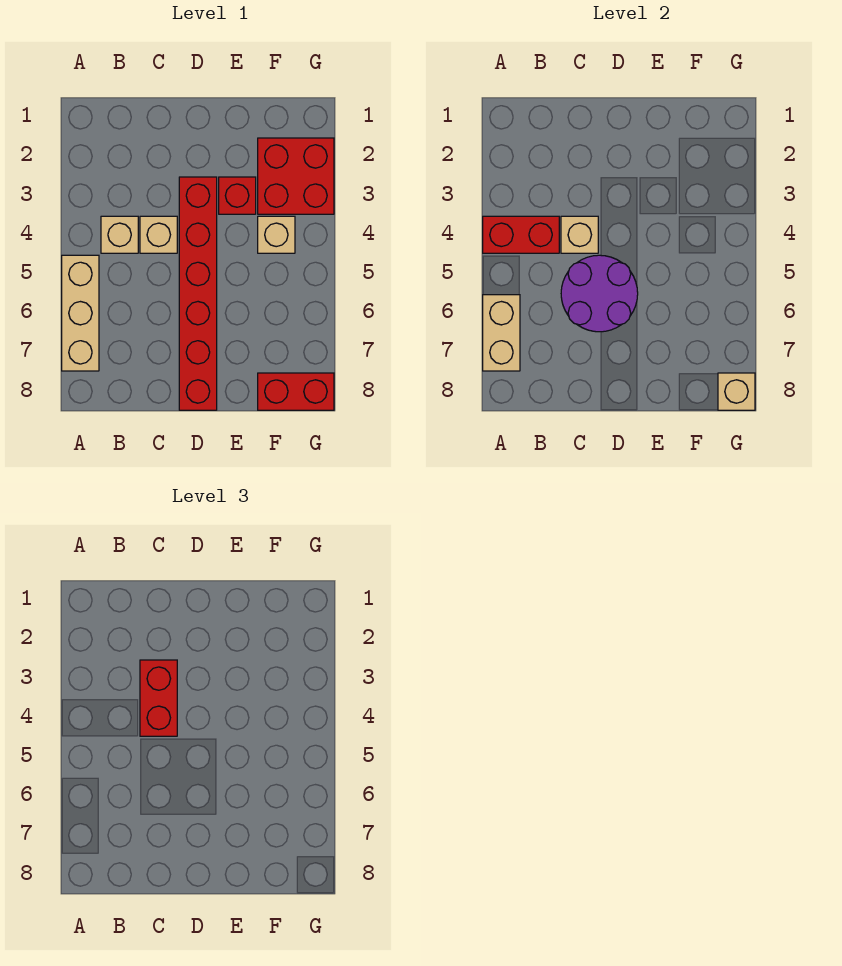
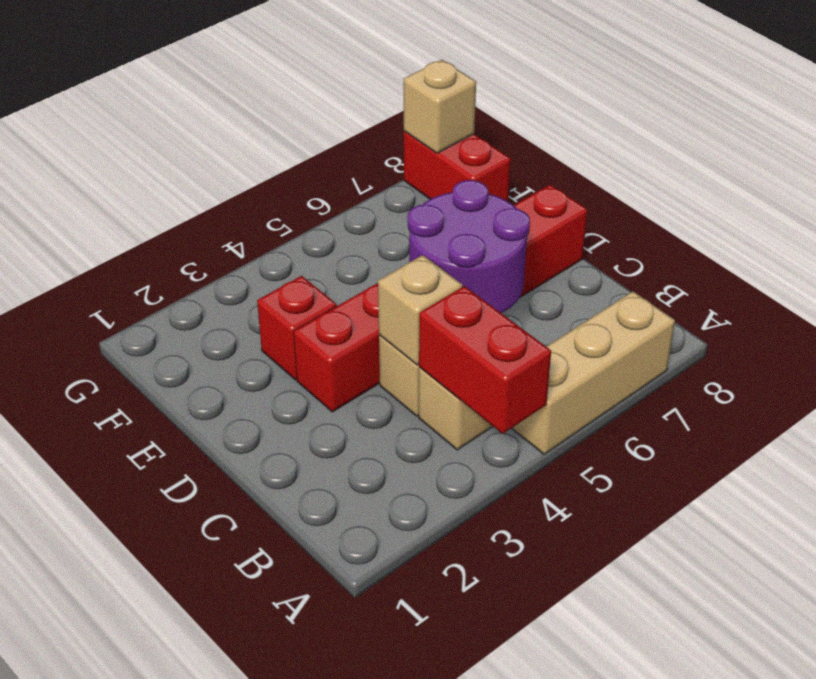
tan brick A6:A7 level 2 -> none
red brick C3:C4 level 3 -> none
red brick F2:G3 level 1 -> none
tan brick F4 level 1 -> none

